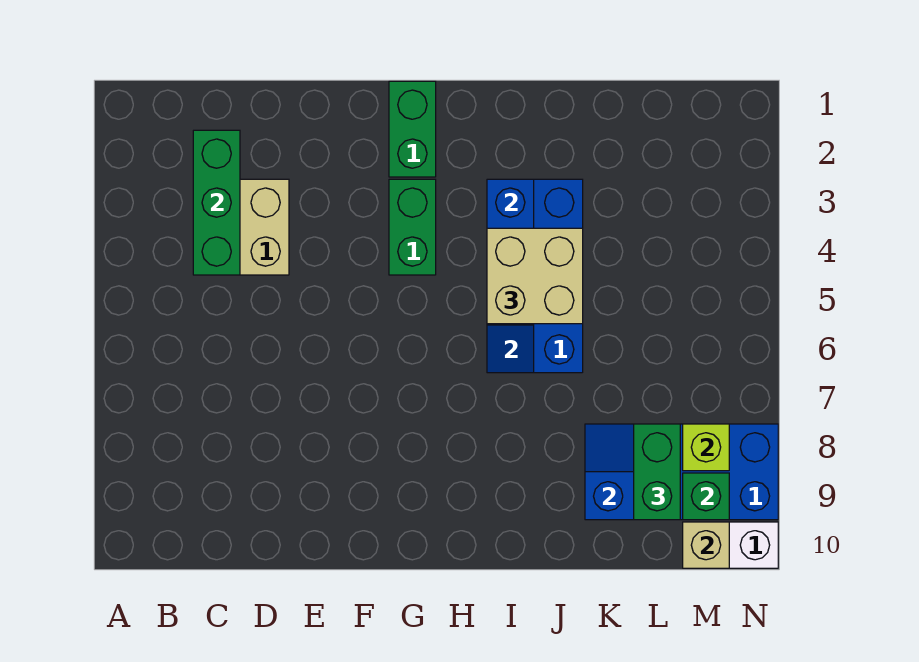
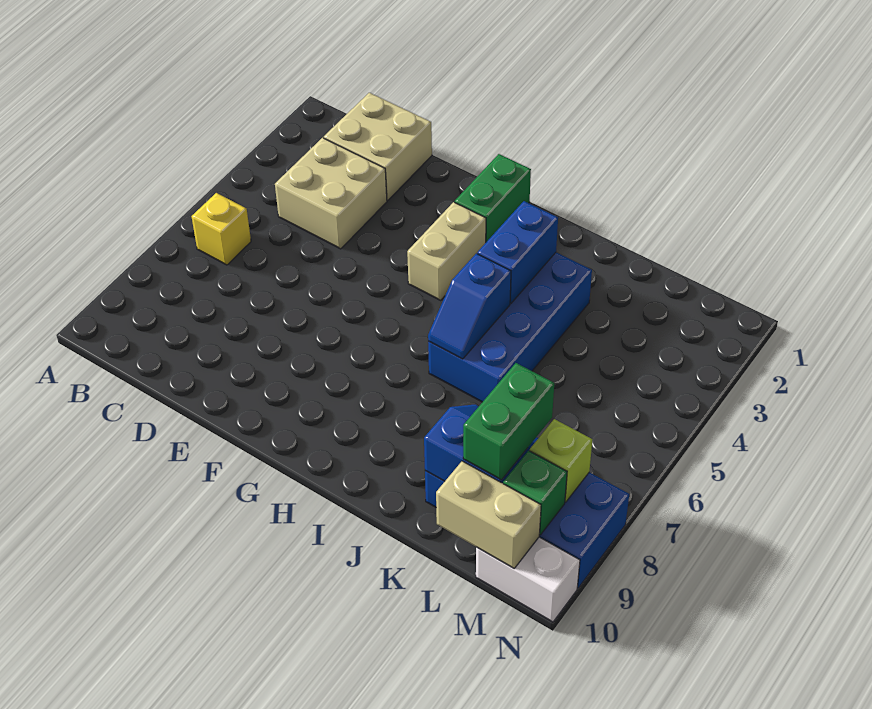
none -> yellow brick B6 level 1
green brick C2:C4 level 2 -> none
green brick G3:G4 level 1 -> tan brick G3:G4 level 1
tan brick I4:J5 level 3 -> tan brick C1:D2 level 1
tan brick M10 level 2 -> tan brick L10:M10 level 2

